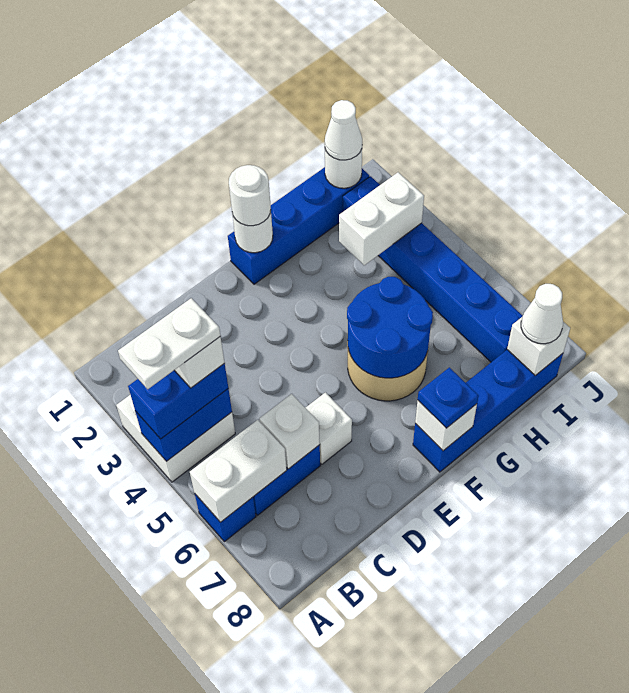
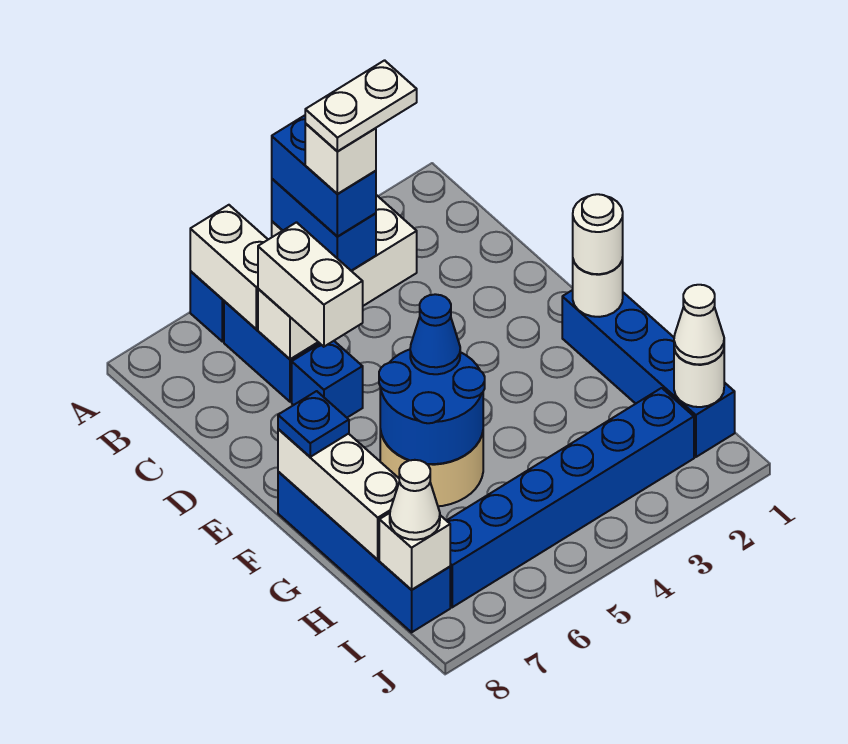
white plate A4:B4 level 5 -> white plate B3:B4 level 5
white brick D6 level 1 -> blue brick D6 level 1
none -> blue cone F5 level 3
white brick F8 level 2 -> white brick F8:H8 level 2
white brick H3:I3 level 2 -> white brick C6:D6 level 3

